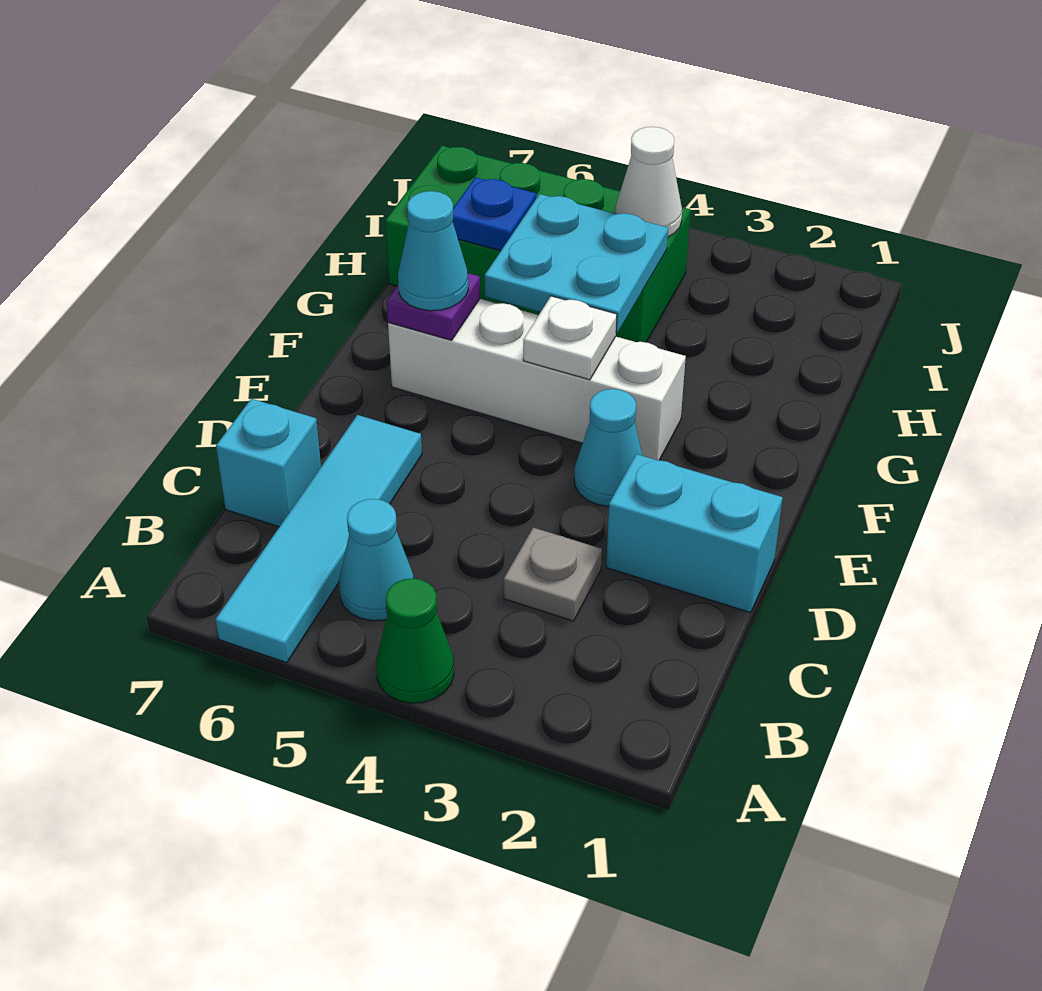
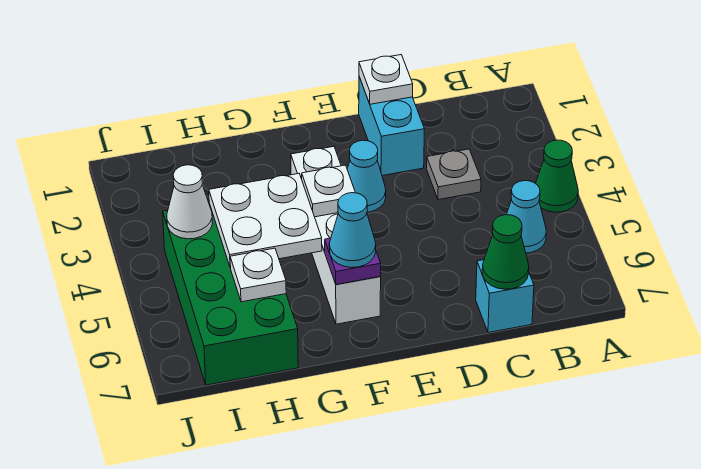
cyan tile A6:D6 level 1 -> none
none -> green cone C7 level 2
none -> white plate D1 level 2
cyan plate G4:H5 level 2 -> white plate G4:H5 level 2
blue plate H6 level 2 -> white plate H6 level 2

